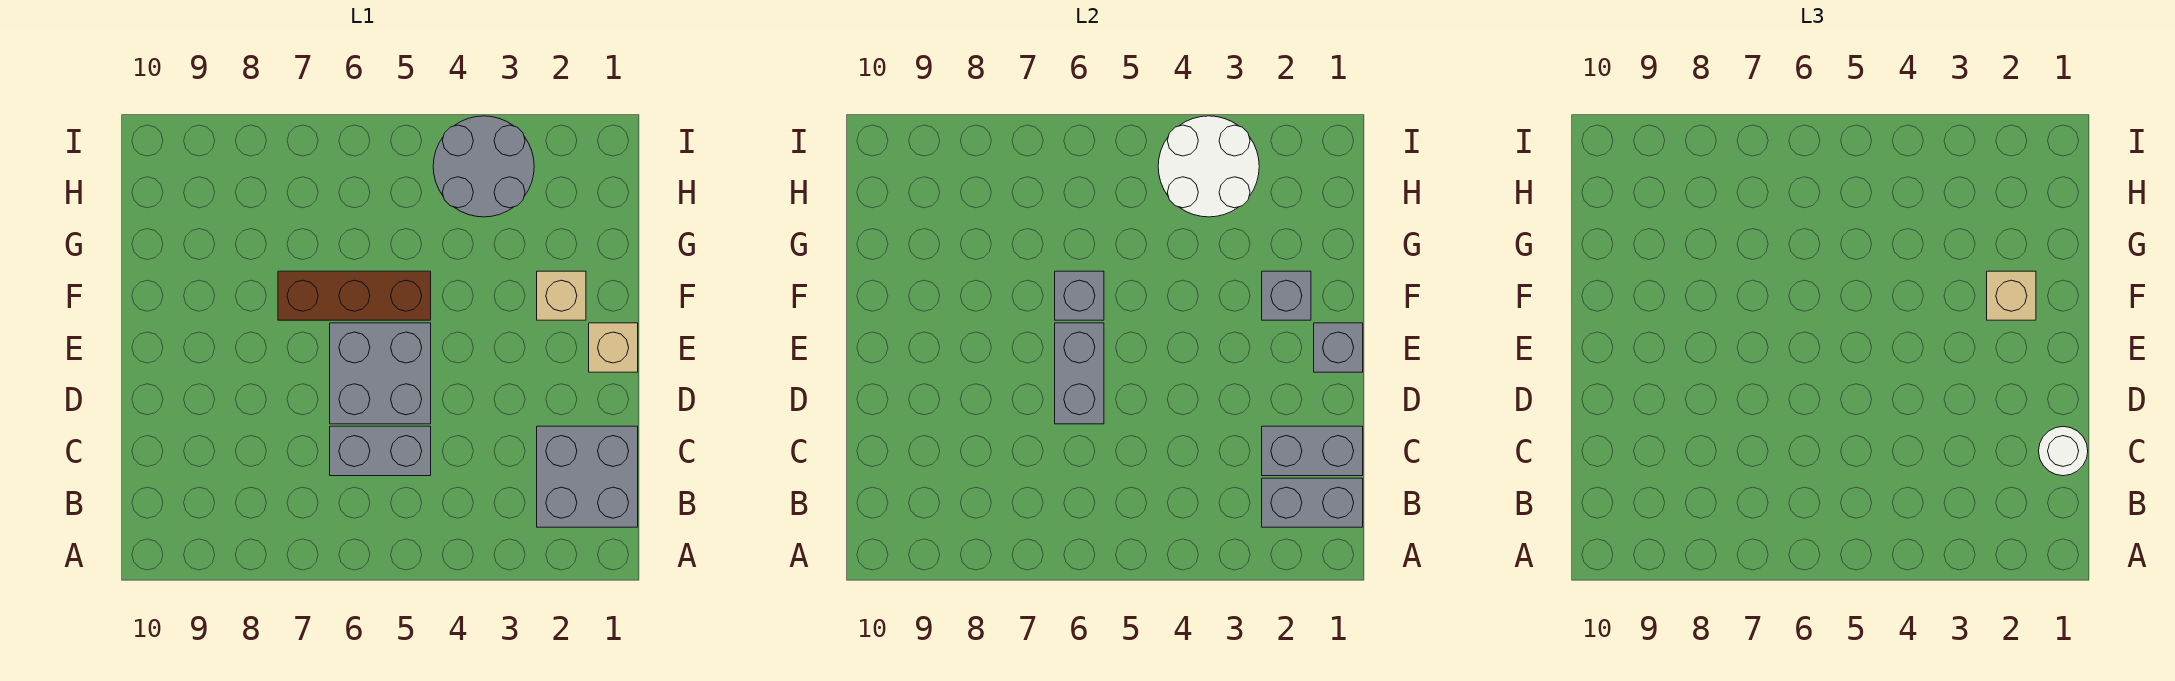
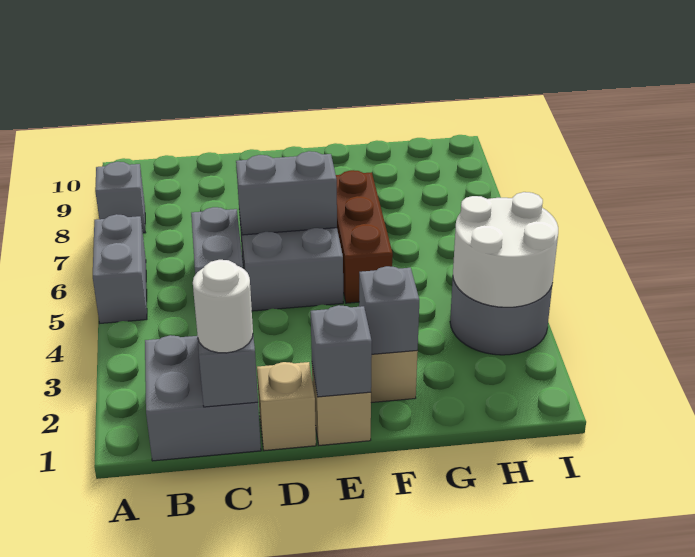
grey brick B1:B2 level 2 -> grey brick A5:A6 level 1
tan brick F2 level 3 -> tan brick D1 level 1
grey brick F6 level 2 -> grey brick A8 level 1

